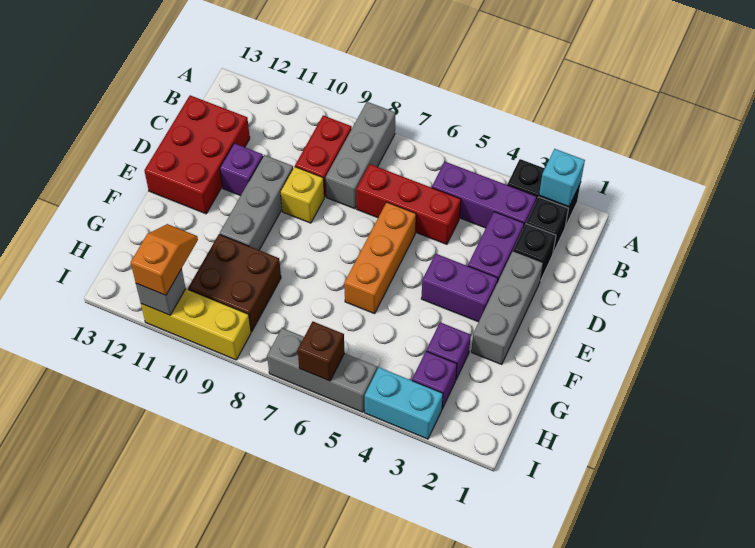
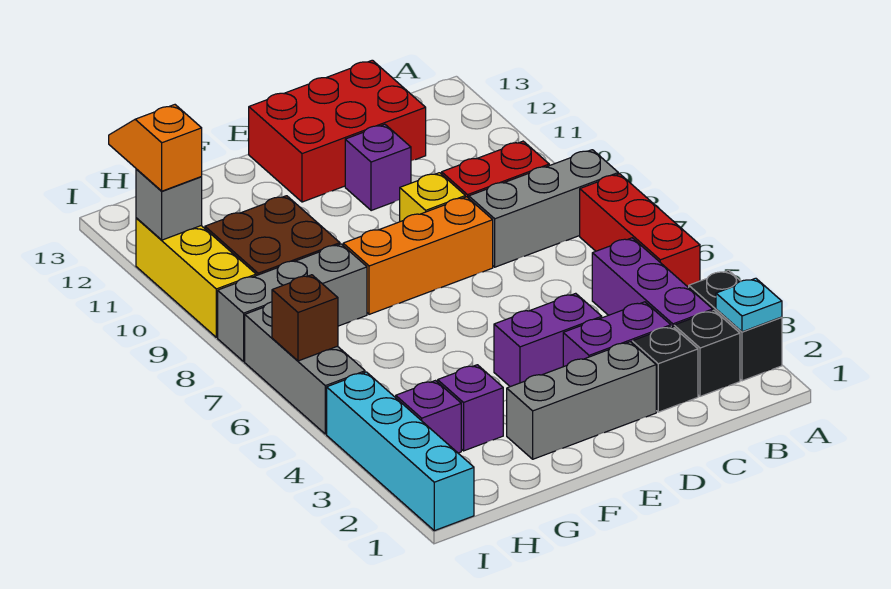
cyan brick A2 level 2 -> cyan plate A2 level 2
red brick C5:C7 level 1 -> red brick A5:A7 level 1
orange brick D6:F6 level 1 -> orange brick D8:F8 level 1
grey brick D10:F10 level 1 -> grey brick G8:I8 level 1
purple brick E3:E4 level 1 -> purple brick D4:E4 level 1
orange slope H11:I11 level 3 top I -> orange slope I11:I12 level 3 top 11
cyan brick I3:I4 level 1 -> cyan brick I1:I4 level 1

